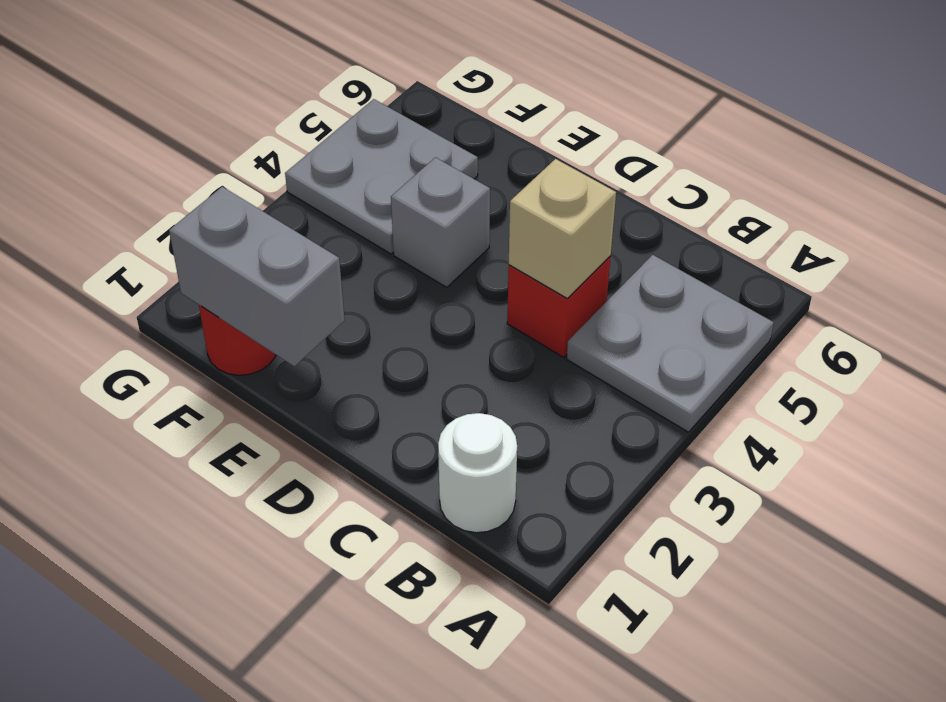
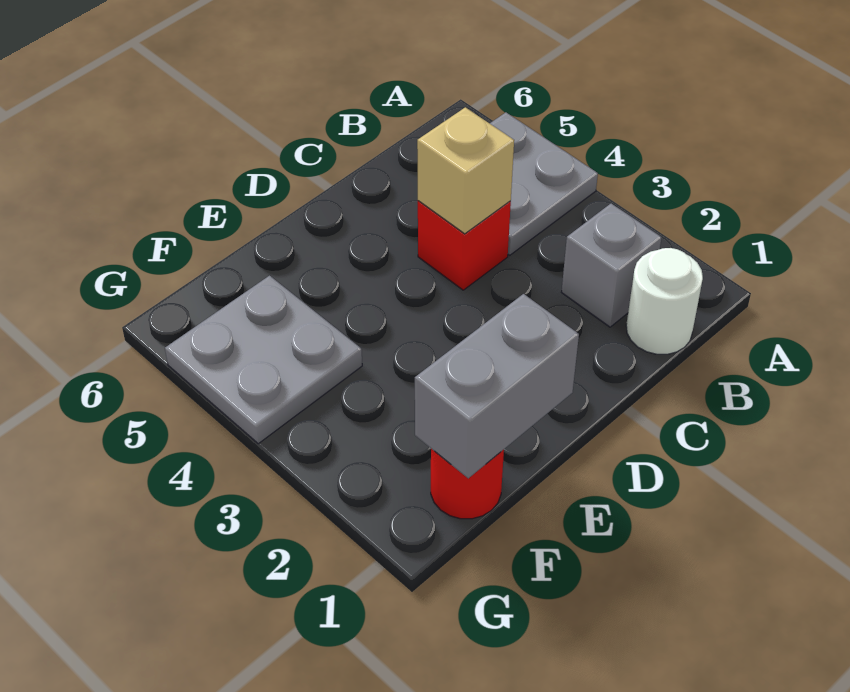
grey brick E4 level 1 -> grey brick B2 level 1

